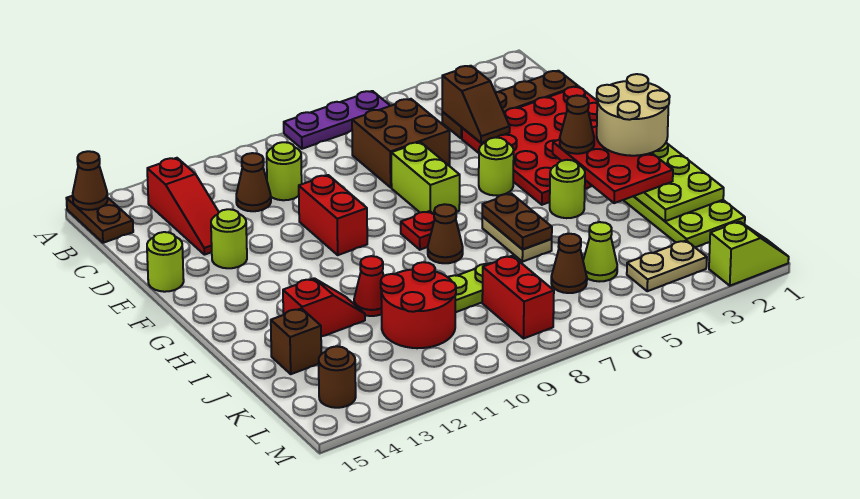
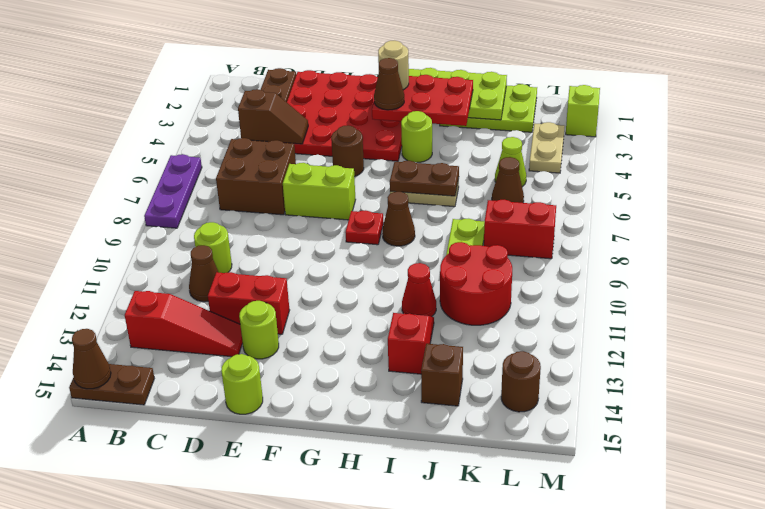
red brick E10:F10 level 1 -> red brick D12:E12 level 1
lime round brick F5 level 1 -> brown round brick F5 level 1
tan round brick G1:H2 level 4 -> tan round brick G2 level 4

